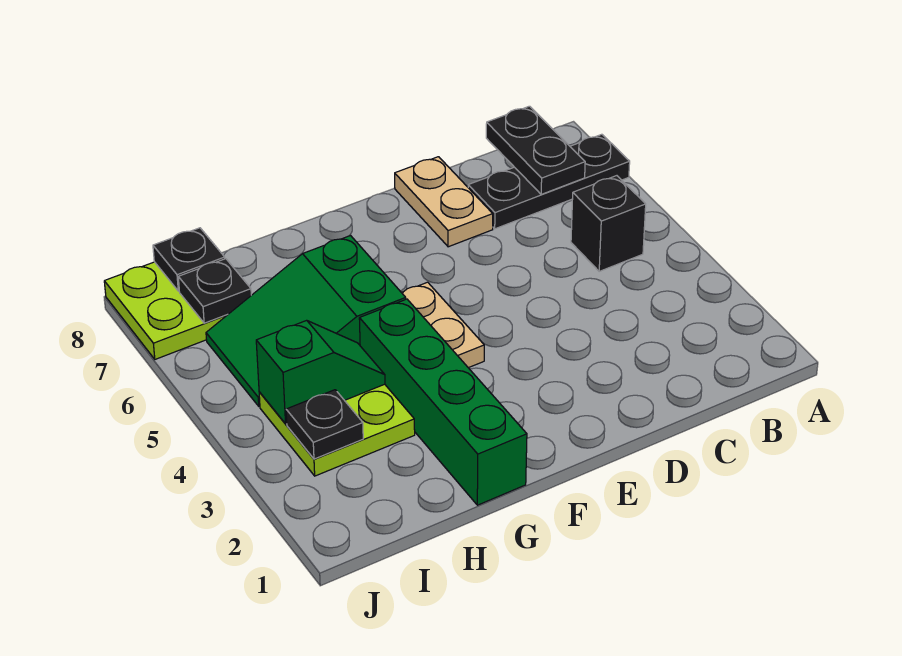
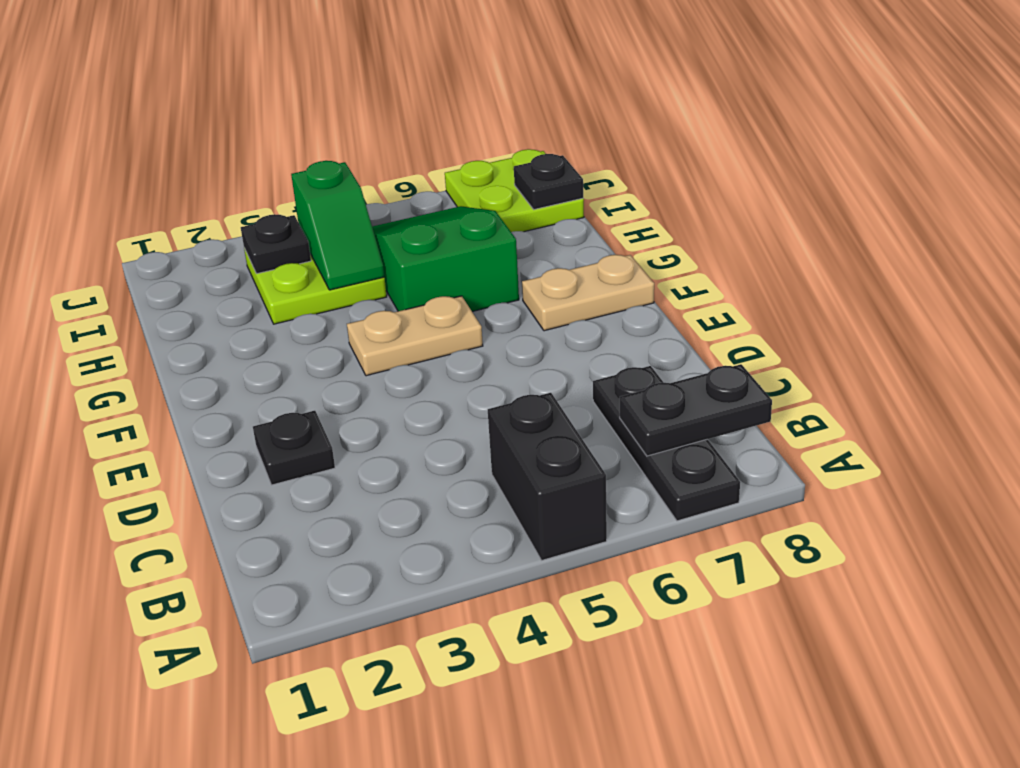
black brick B5 level 1 -> black brick A5:B5 level 1
tan plate D7:D8 level 1 -> tan plate F7:F8 level 1
green brick G1:G4 level 1 -> none
black plate I7 level 2 -> black plate D2 level 1

